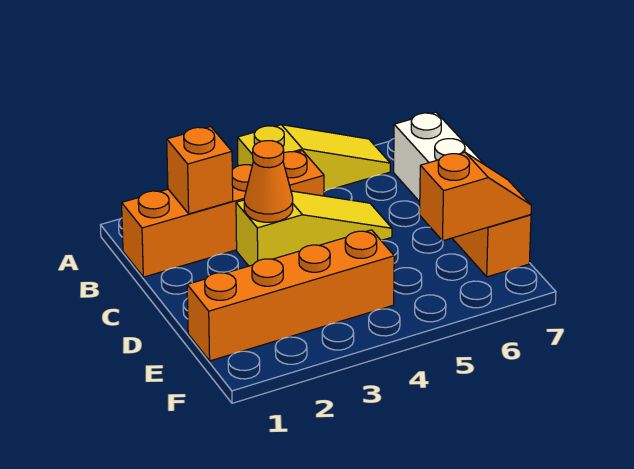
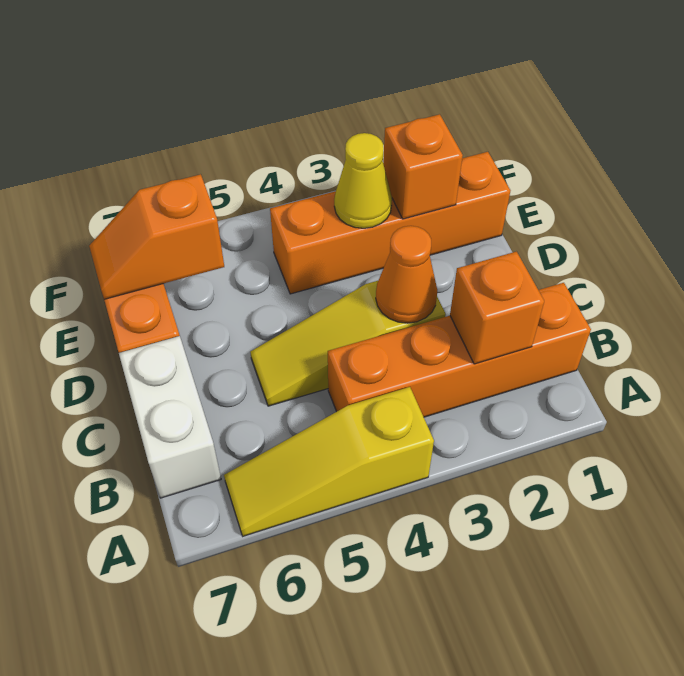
none -> orange brick E2 level 2
none -> yellow cone E3 level 2

